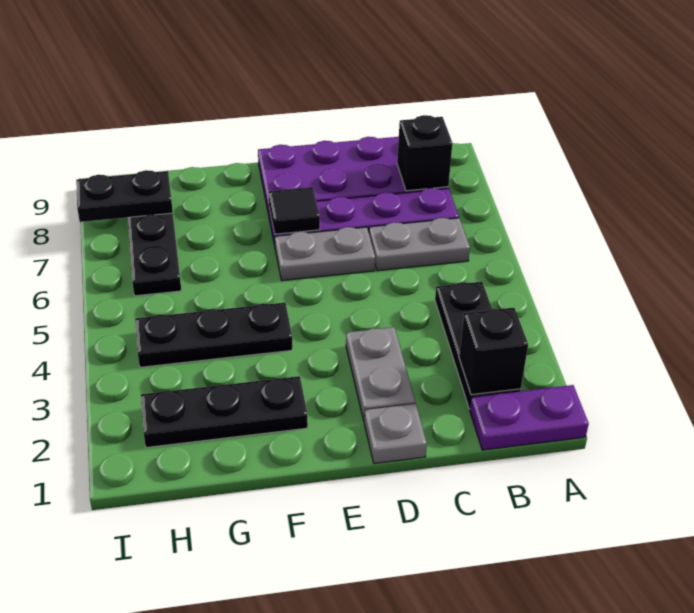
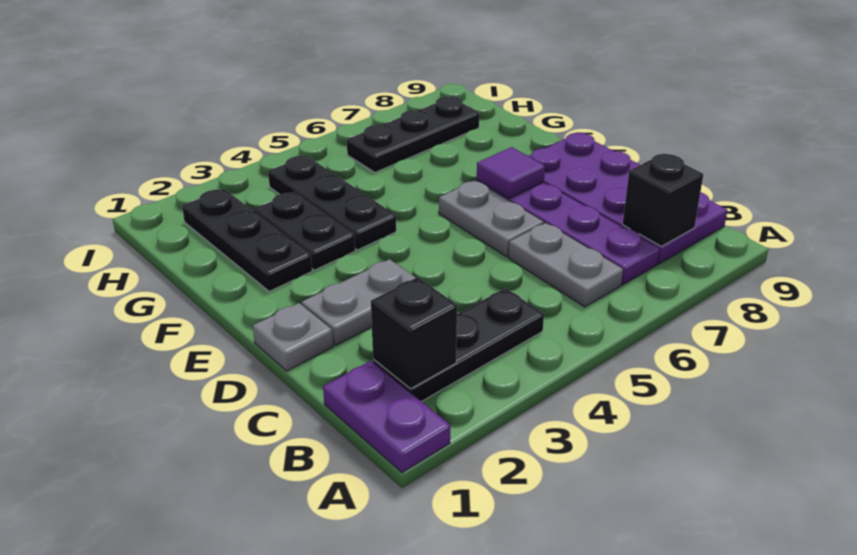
black tile E7 level 2 -> purple tile E7 level 2
black plate H8:I8 level 2 -> black plate F3:G3 level 1

